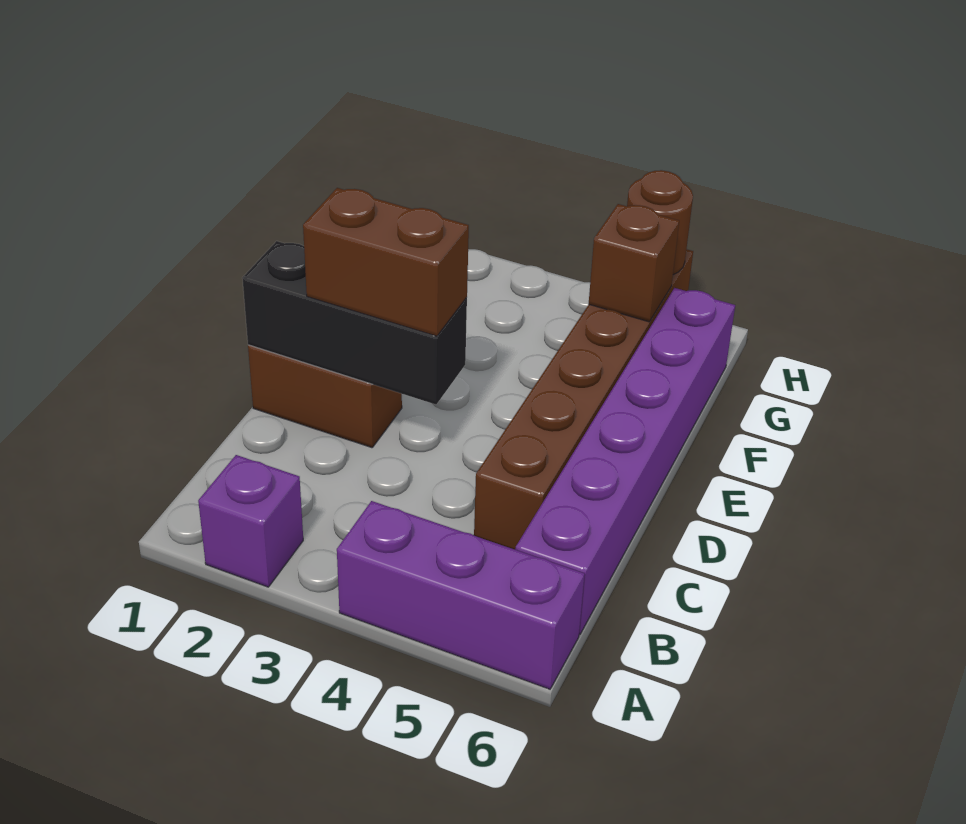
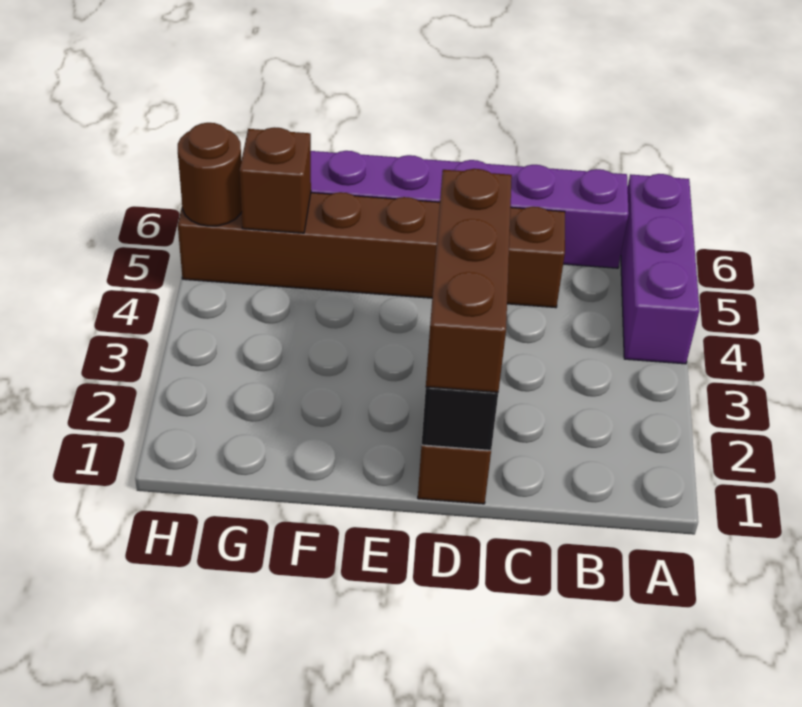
purple brick A2 level 1 -> none
brown brick D2:D3 level 3 -> brown brick D1:D3 level 3

